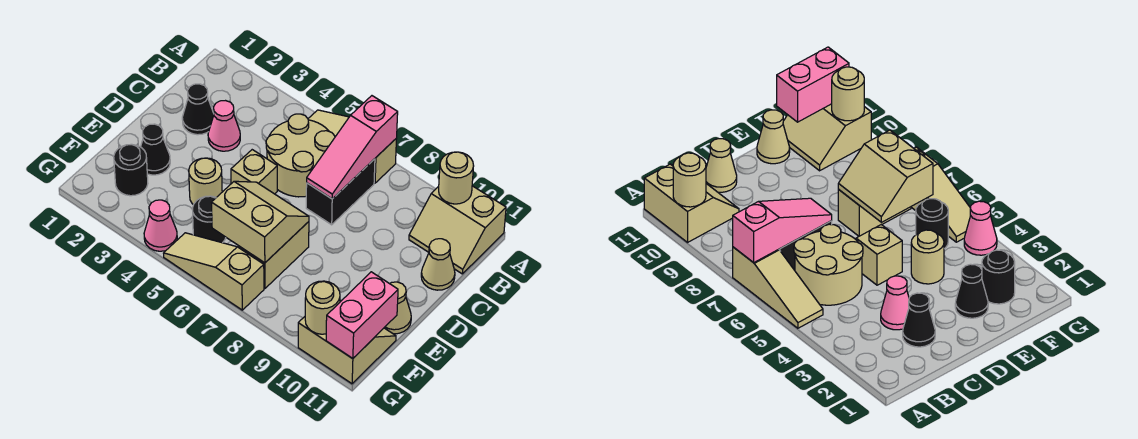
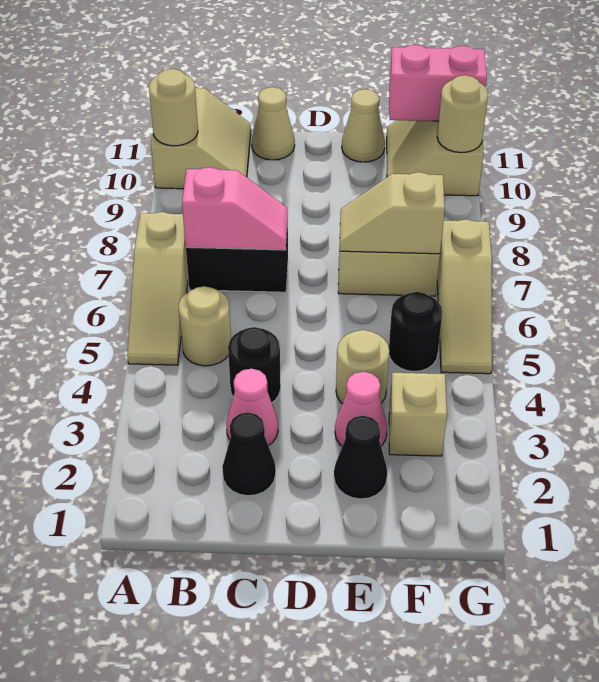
pink slope A7:C7 level 2 top A -> pink slope B7:C7 level 2 top B
tan round brick B5:C6 level 1 -> tan round brick B5 level 1
tan brick D5 level 1 -> tan brick F3 level 1
tan slope E6:F7 level 2 top F -> tan slope E7:F7 level 2 top F
black round brick F2 level 1 -> black round brick C4 level 1
pink cone G4 level 1 -> pink cone E3 level 1

